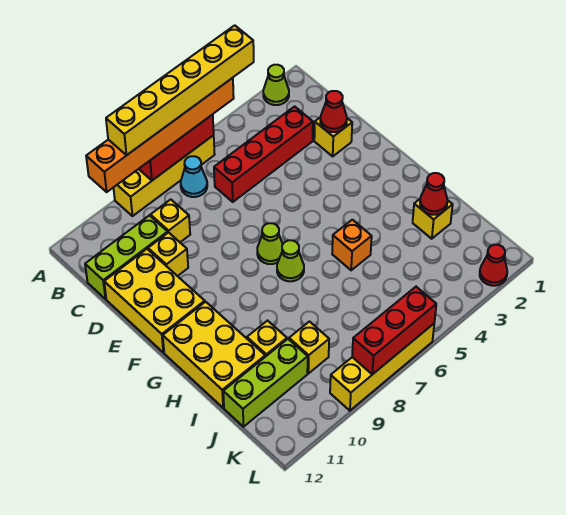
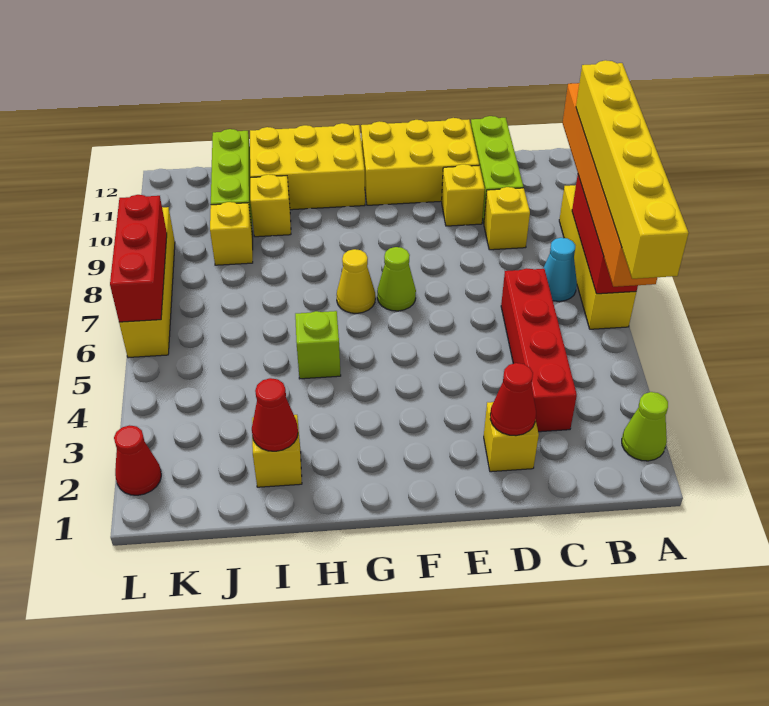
lime cone G7 level 1 -> yellow cone G7 level 1
orange brick H5 level 1 -> lime brick H5 level 1

